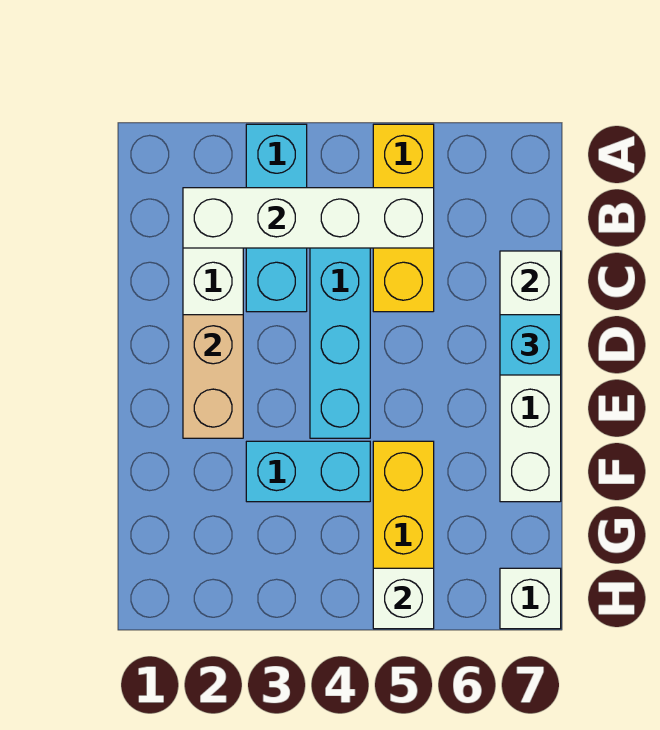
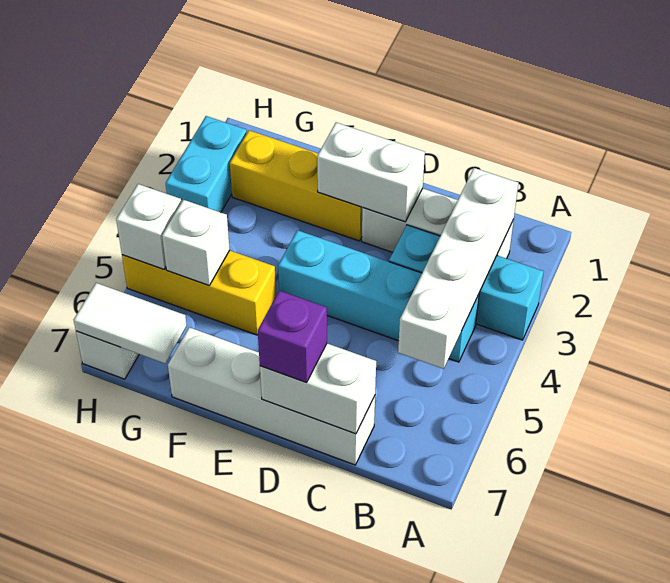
yellow brick A5:C5 level 1 -> yellow brick E2:G2 level 1
tan brick D2:E2 level 2 -> white brick D2:E2 level 2
cyan brick D7 level 3 -> purple brick D7 level 3
cyan brick F3:F4 level 1 -> cyan brick H2:H3 level 1
none -> white brick G5 level 2
none -> white tile G7:H7 level 2

